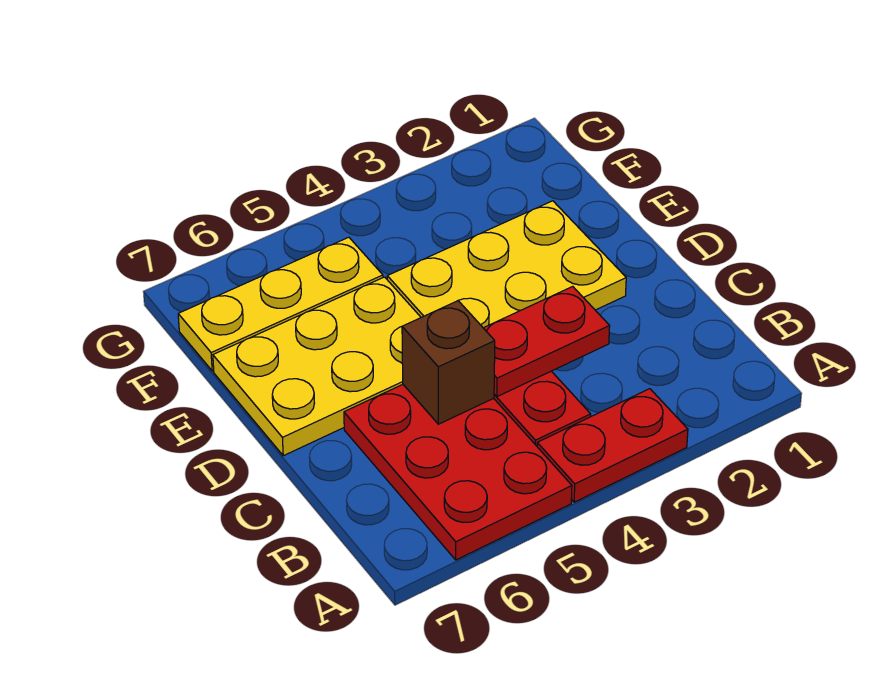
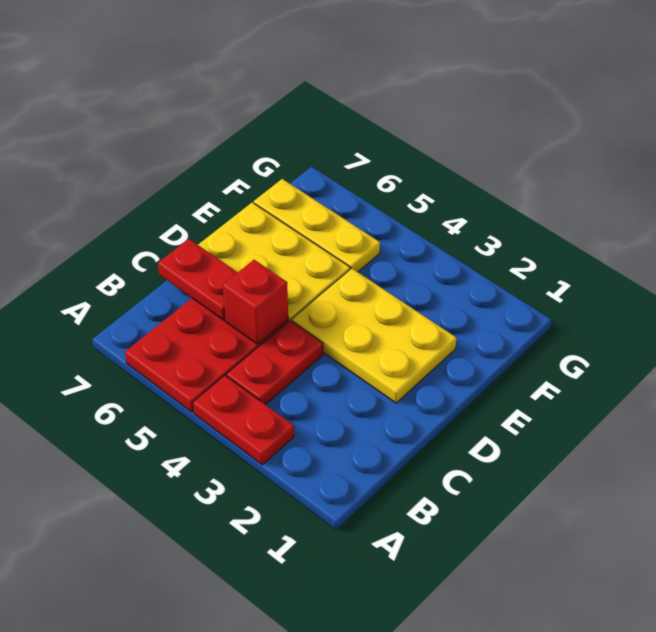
red plate C3:C4 level 2 -> red plate C6:C7 level 2
brown brick C5 level 2 -> red brick C5 level 2

